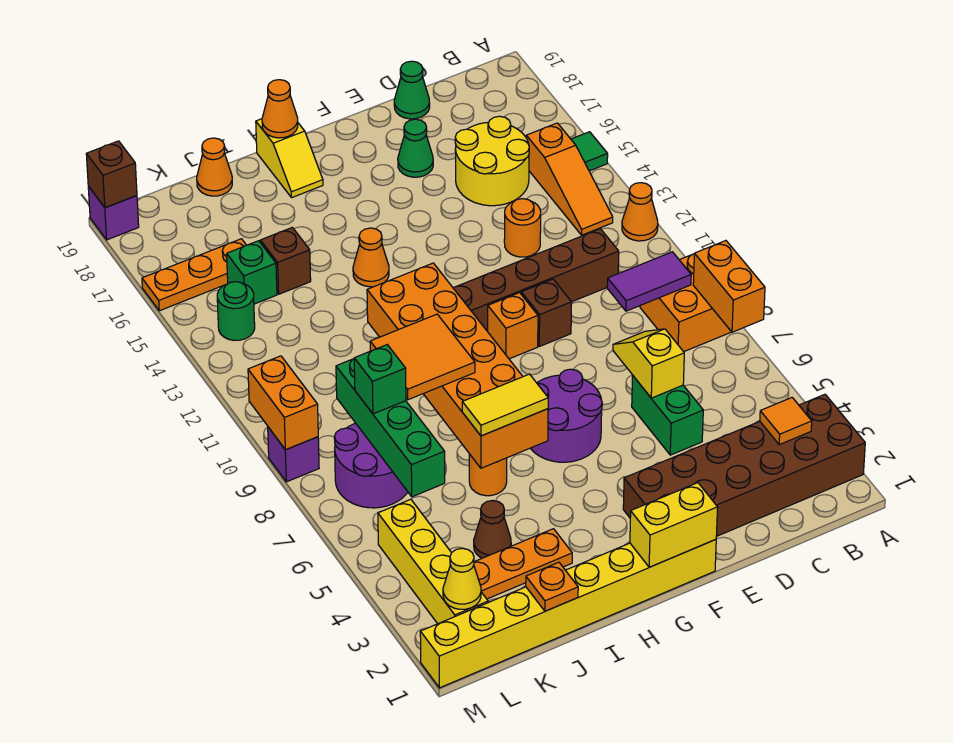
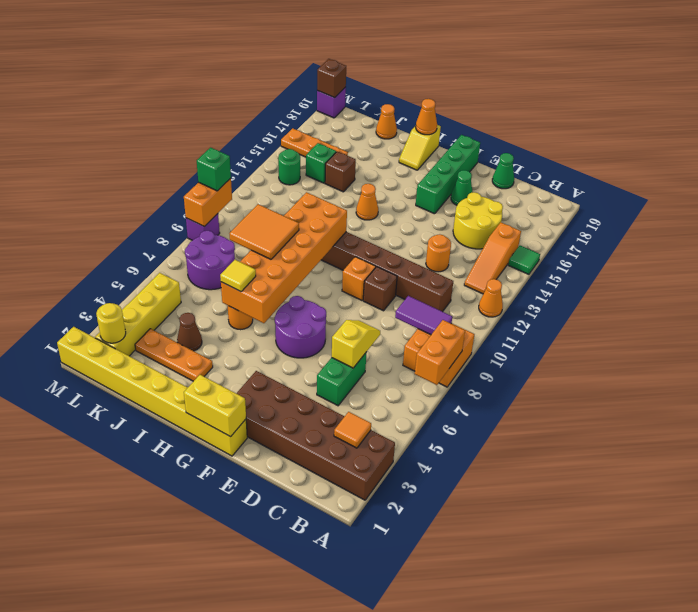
yellow tile H6:I6 level 3 -> yellow tile I6 level 3
orange plate J1 level 2 -> none
green brick K6:K9 level 2 -> green brick F16:F19 level 1
green brick K8 level 3 -> green brick M10 level 3
yellow cone L2 level 2 -> yellow round brick L2 level 2

